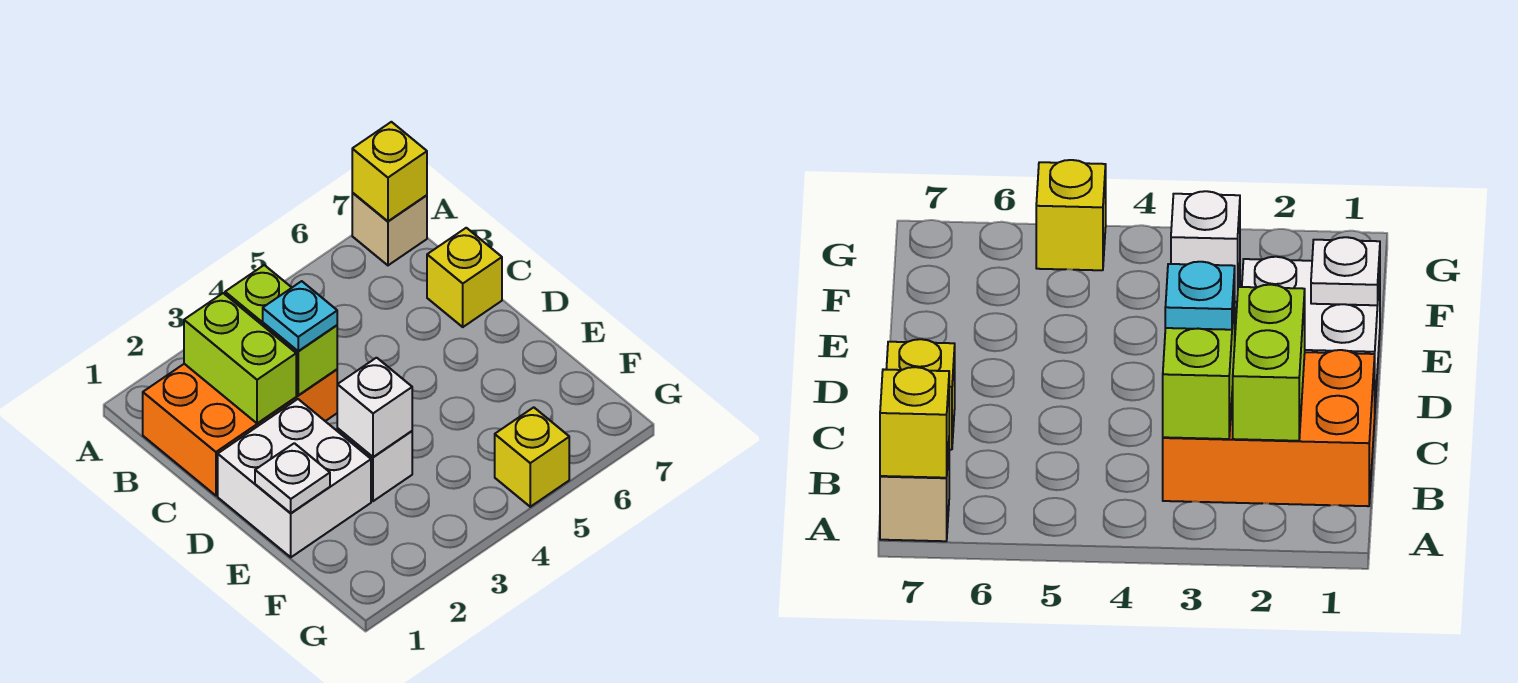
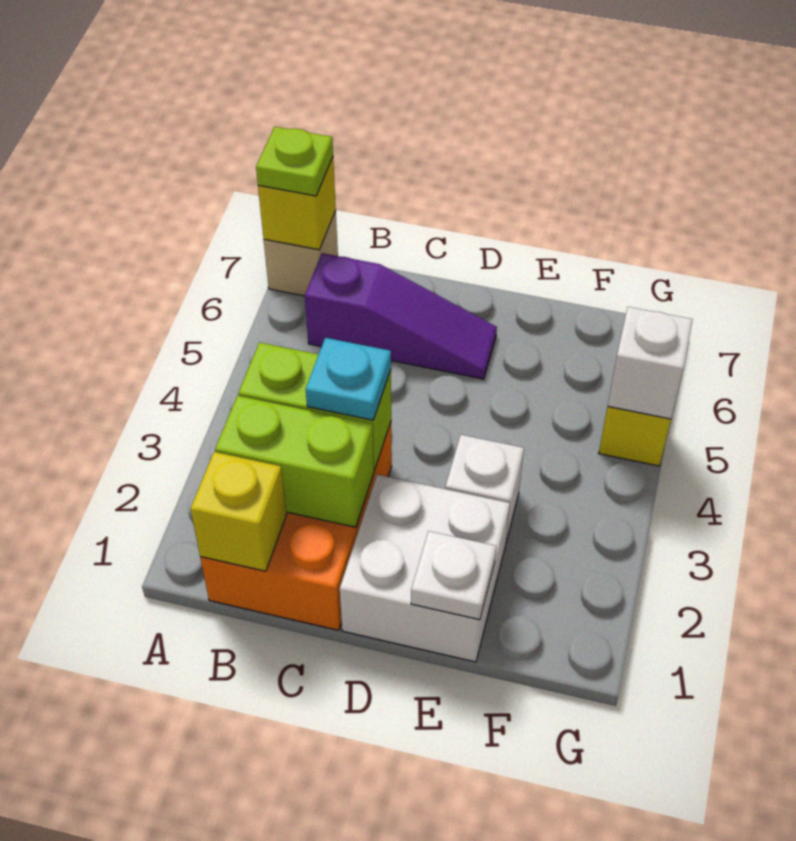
none -> lime plate A7 level 3
none -> purple slope B6:D6 level 1 top B
yellow brick C7 level 1 -> yellow brick B1 level 2
white brick E3 level 2 -> white brick G5 level 2

